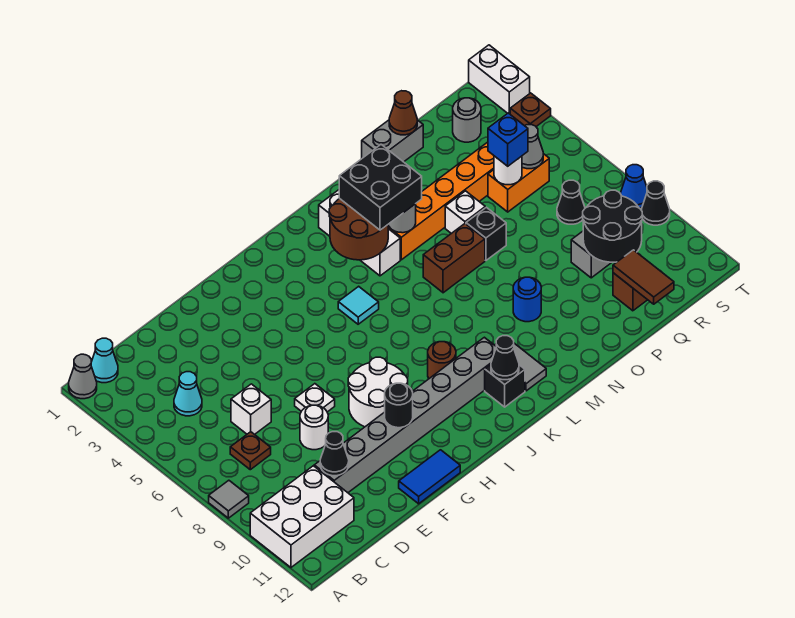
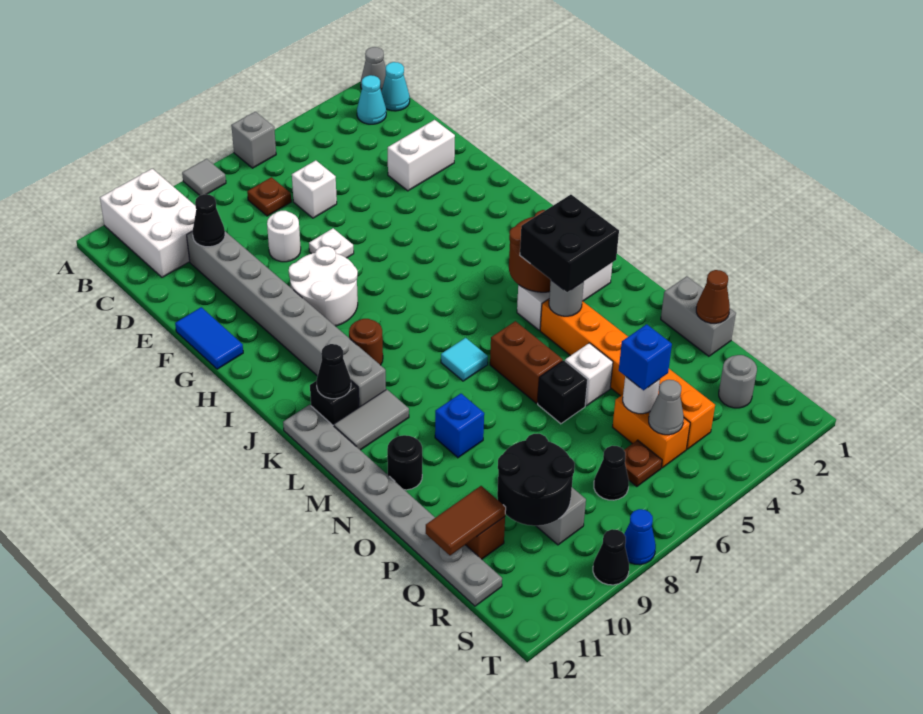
none -> grey brick A6 level 1
cyan cone C4 level 1 -> cyan cone B2 level 1
black round brick G10 level 2 -> black round brick N11 level 1
cyan tile J5 level 1 -> cyan tile L7 level 1
none -> grey plate K12:R12 level 1
blue round brick N9 level 1 -> blue brick N9 level 1
white brick T1:T2 level 1 -> white brick E2:E3 level 1
brown plate T3 level 1 -> brown plate R6 level 1

